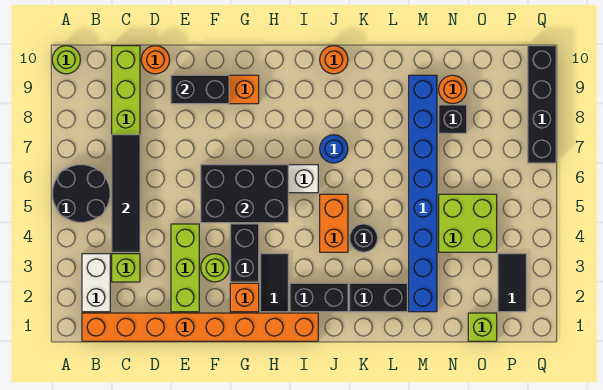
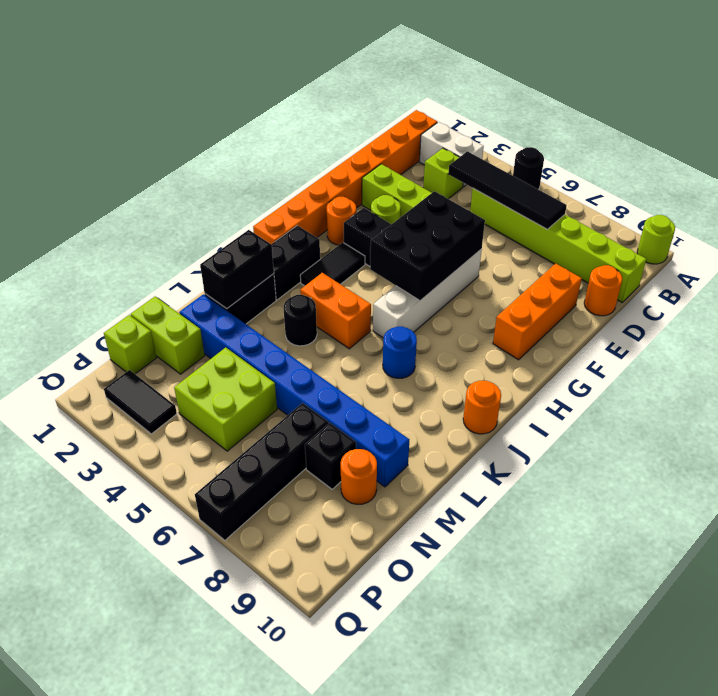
black round brick A5:B6 level 1 -> black round brick A5 level 1
black brick E9:F9 level 2 -> black brick K2:L2 level 2
orange brick G2 level 1 -> orange round brick G2 level 1
black tile H2:H3 level 1 -> black tile H3:I3 level 1
none -> lime brick N1:N2 level 1
black brick Q7:Q10 level 1 -> black brick N7:Q7 level 1

